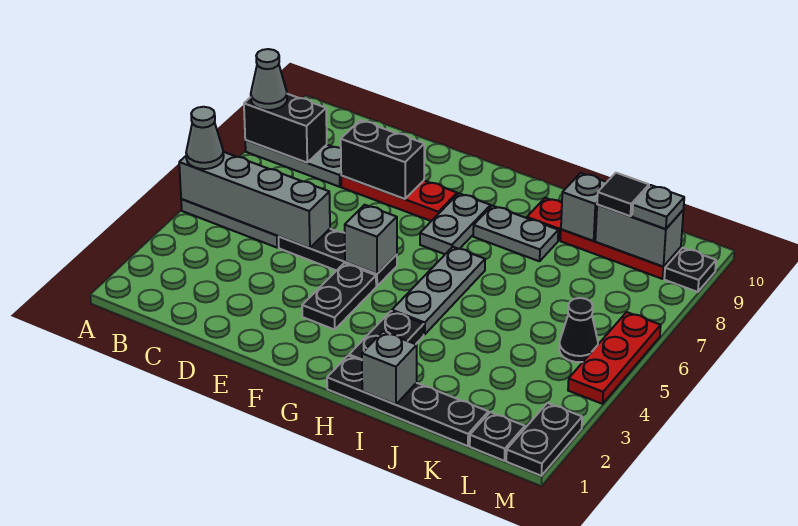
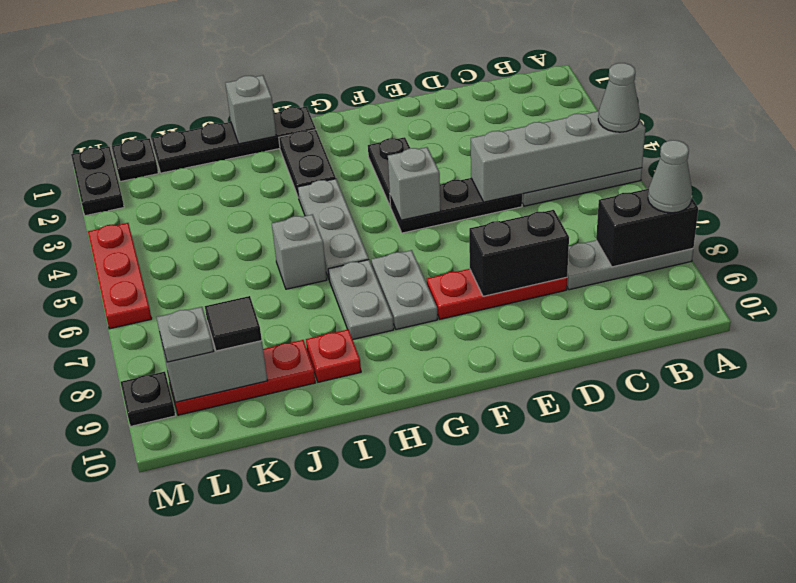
grey plate H8:I8 level 1 -> grey plate H7:H8 level 1
grey brick J9 level 2 -> grey brick I6 level 1
black cone L5 level 1 -> none

